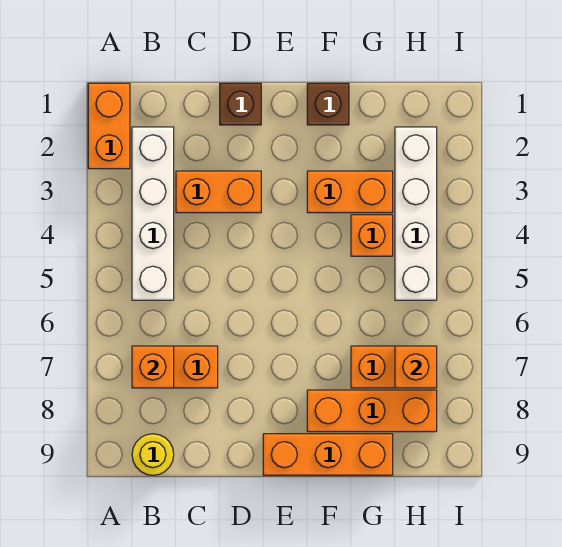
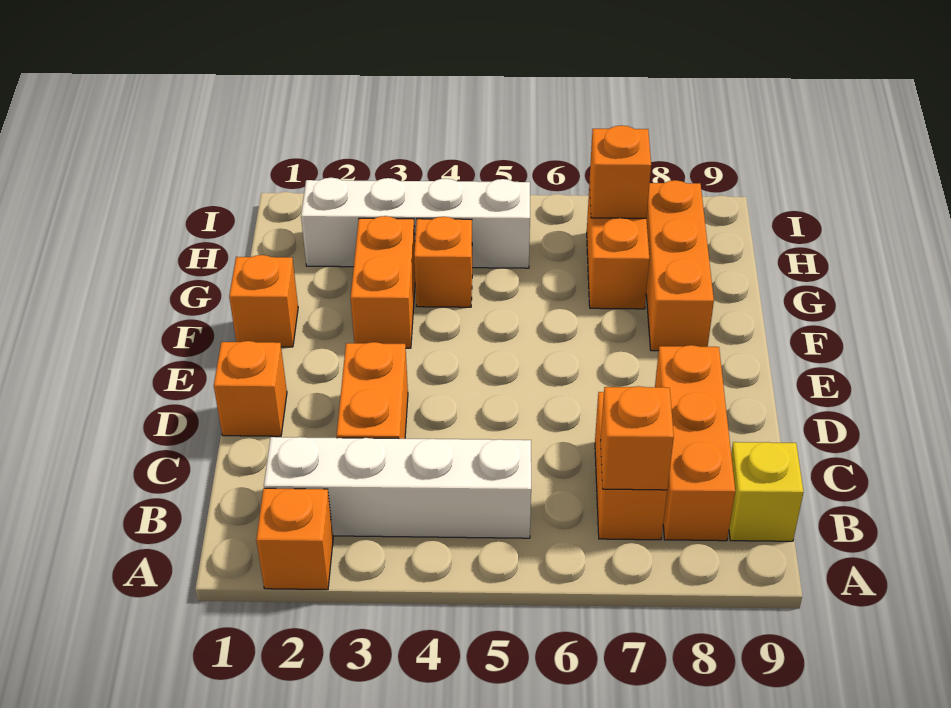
orange brick A1:A2 level 1 -> orange brick A2 level 1
yellow round brick B9 level 1 -> yellow brick B9 level 1
brown brick D1 level 1 -> orange brick D1 level 1
orange brick E9:G9 level 1 -> orange brick B8:D8 level 1
brown brick F1 level 1 -> orange brick F1 level 1

